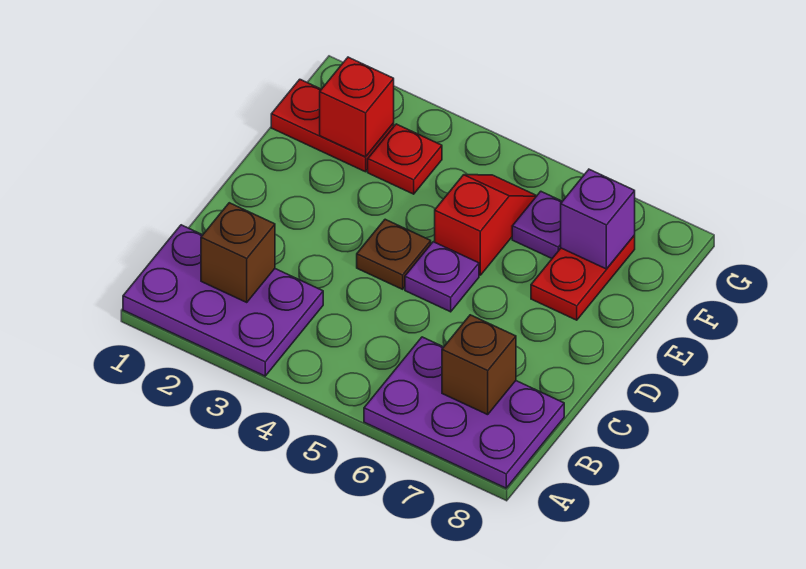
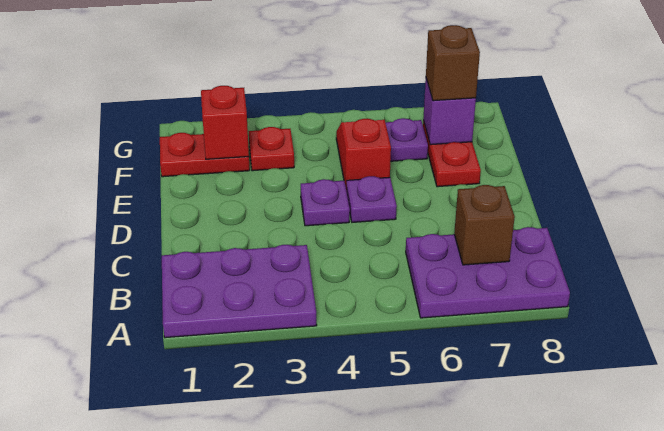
brown brick B2 level 2 -> brown brick F7 level 3
brown plate D4 level 1 -> purple plate D4 level 1

